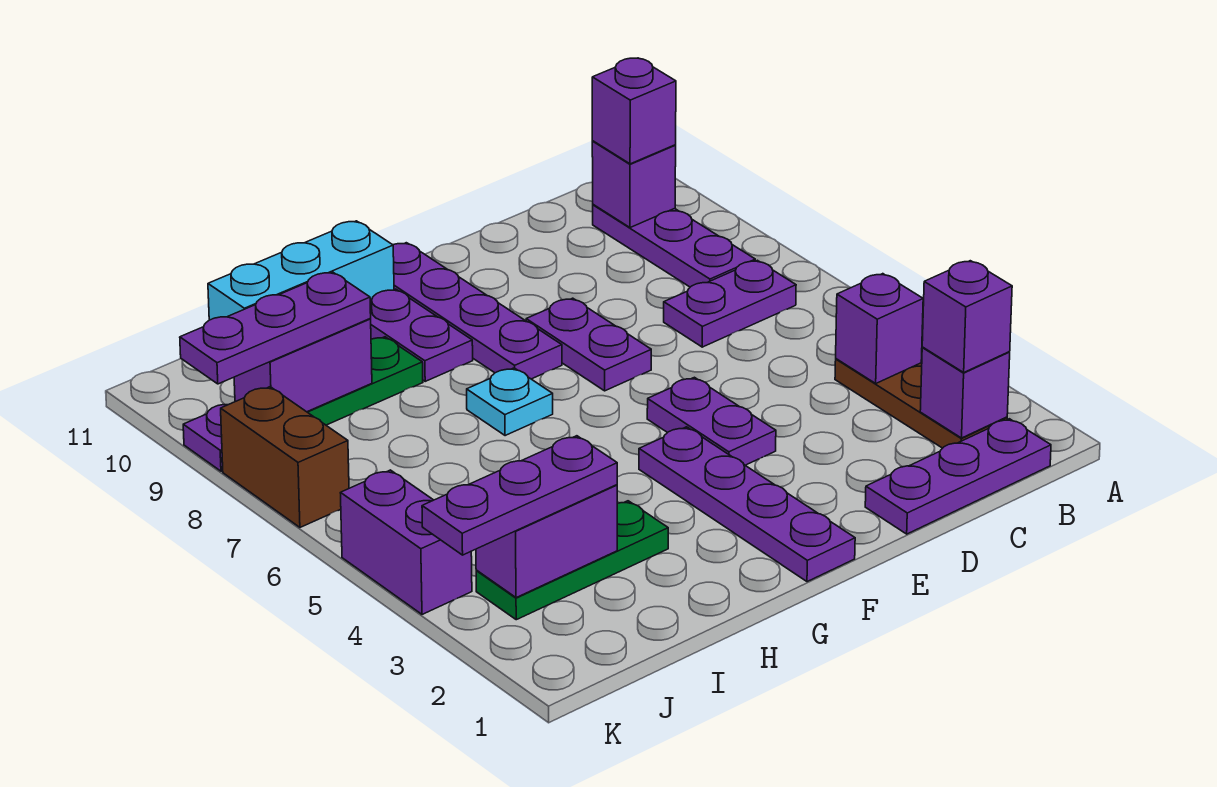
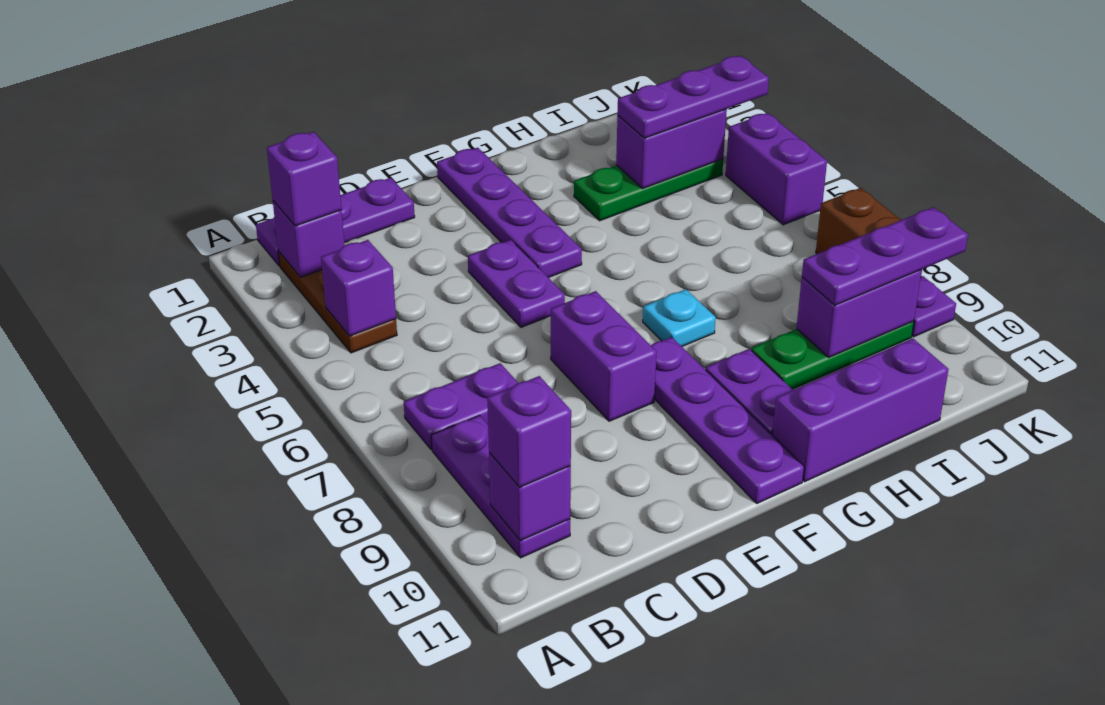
purple plate E7:E8 level 1 -> purple brick E7:E8 level 1
cyan brick G11:I11 level 1 -> purple brick G11:I11 level 1

